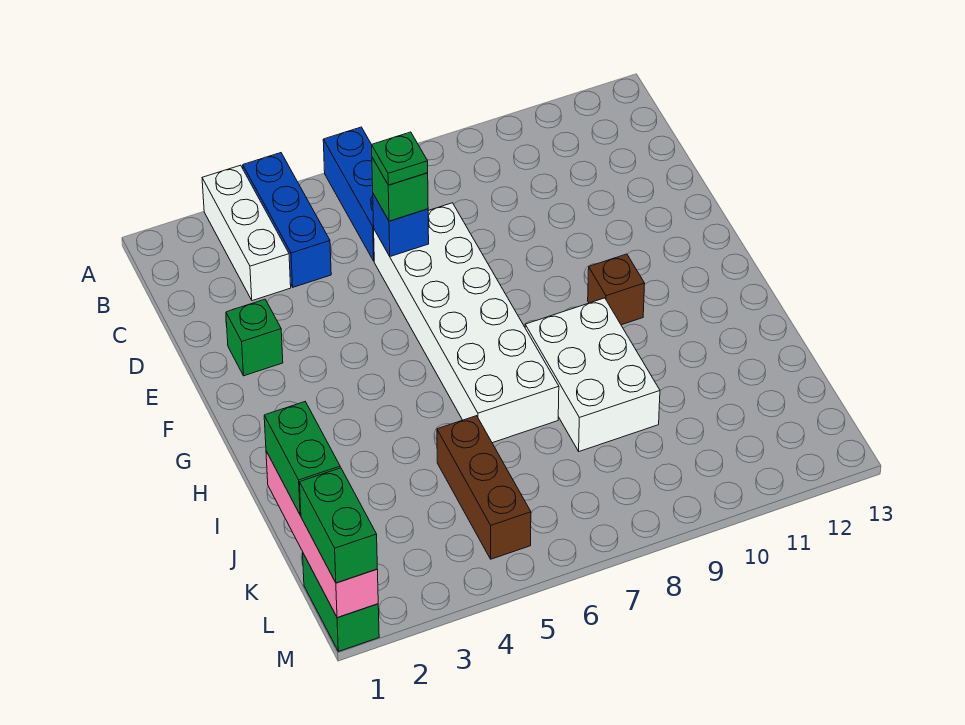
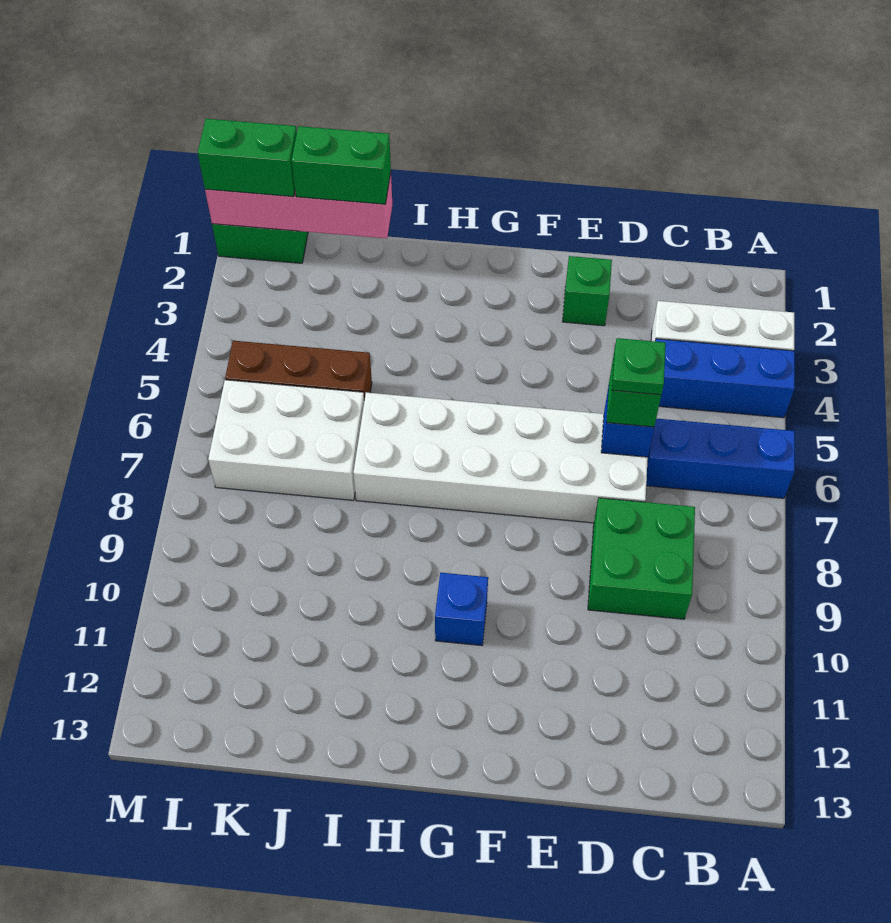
none -> green brick C8:D9 level 1
brown brick G10 level 1 -> blue brick G10 level 1
white brick H8:J9 level 1 -> white brick J6:L7 level 1

